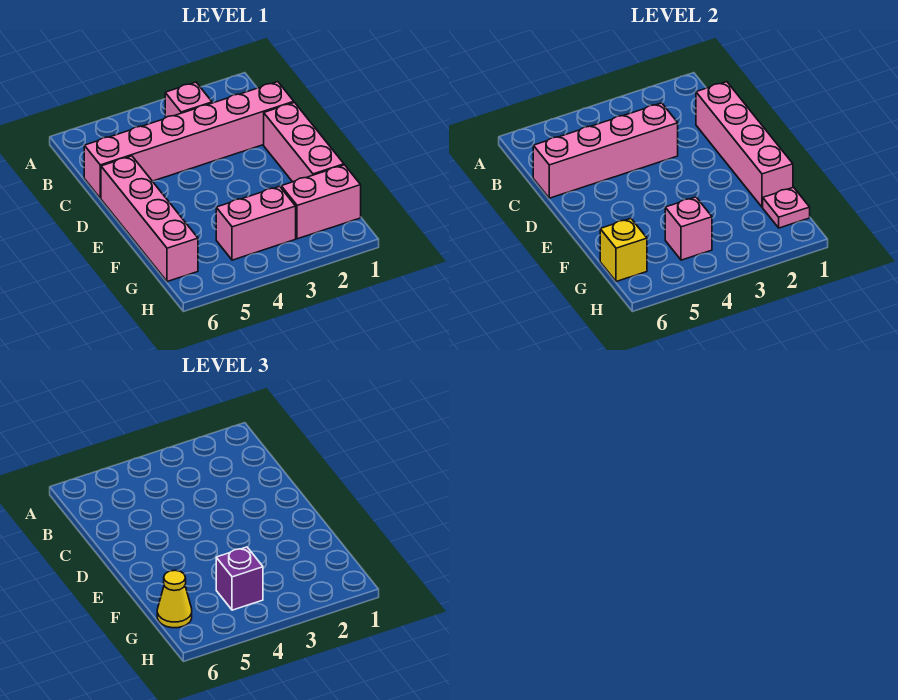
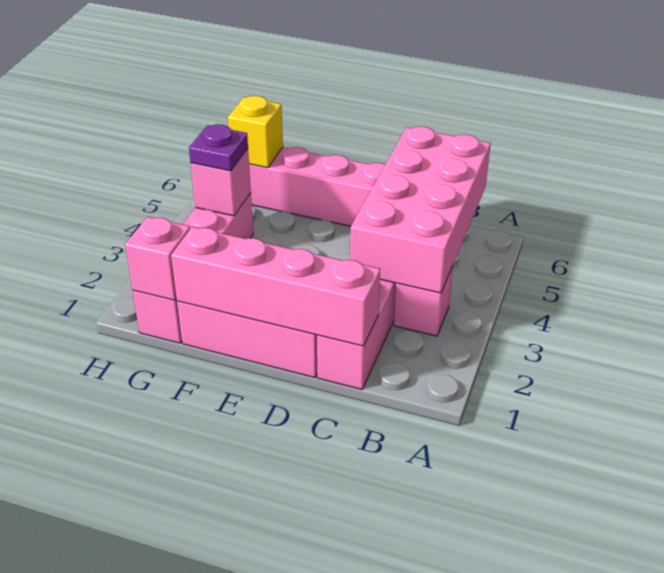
pink brick C3:C6 level 2 -> pink brick B3:C6 level 2
pink plate G1 level 2 -> pink brick G1 level 2
purple brick G4 level 3 -> purple plate G4 level 3
yellow cone G6 level 3 -> none

